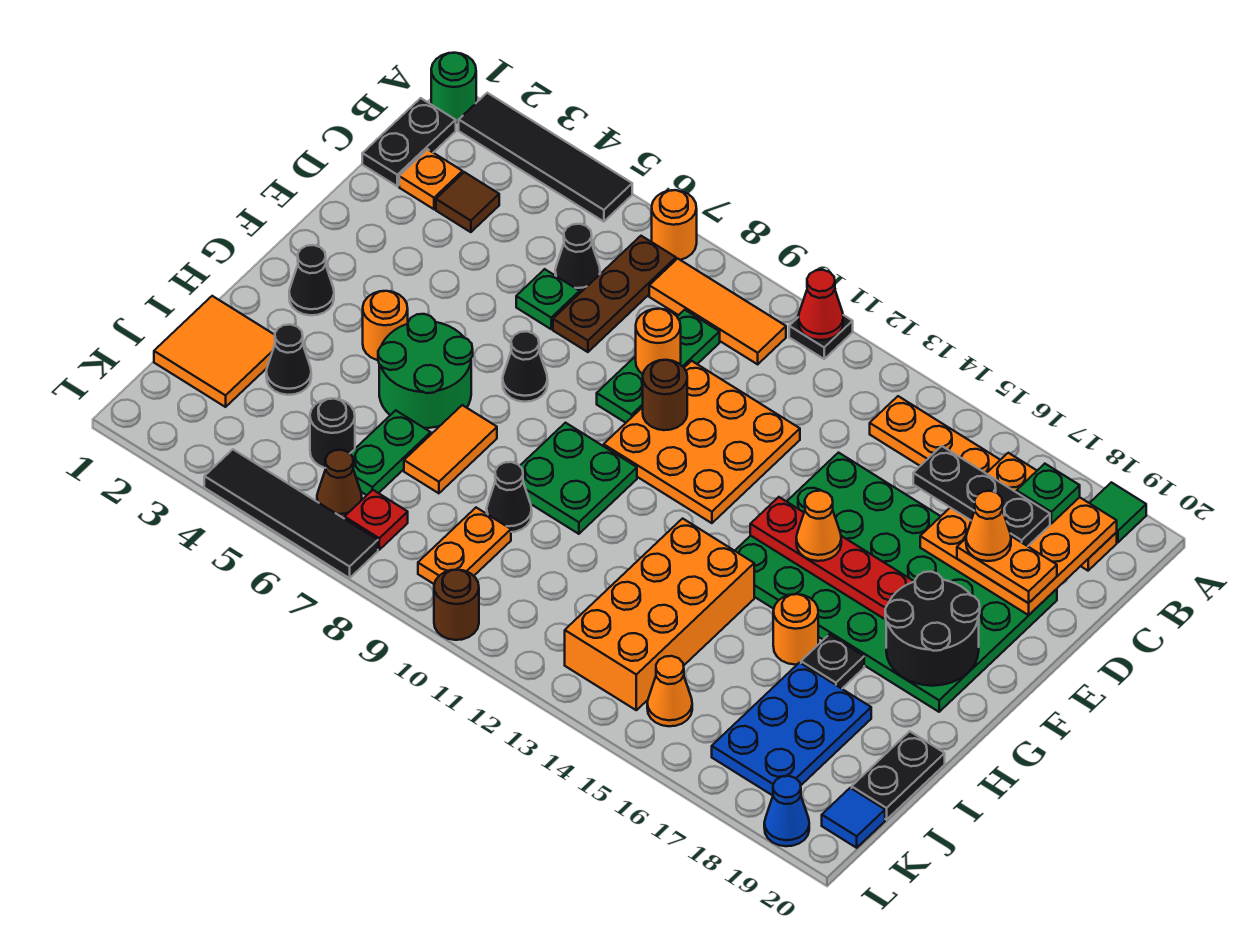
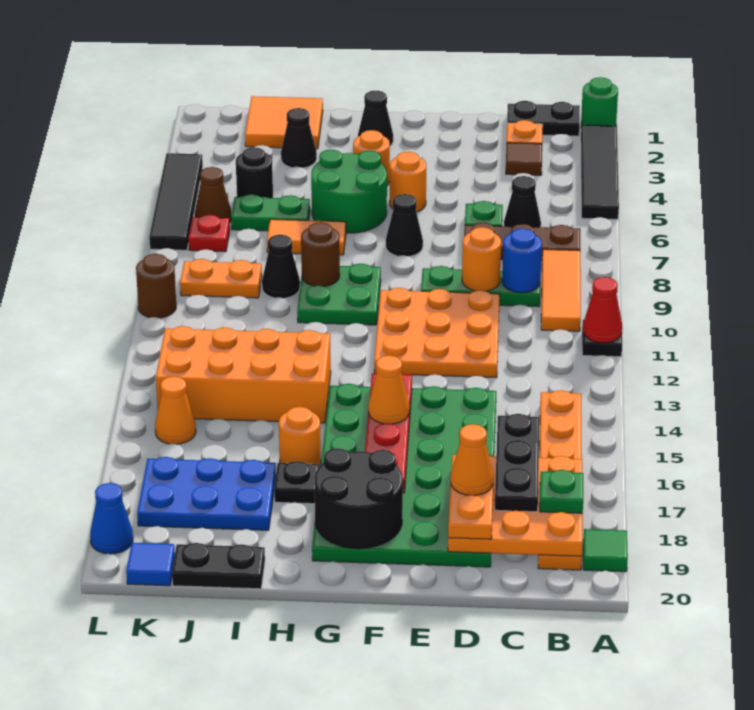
orange round brick A7 level 1 -> orange round brick F5 level 1
none -> blue round brick C9 level 2
brown round brick E10 level 2 -> brown round brick H9 level 2

